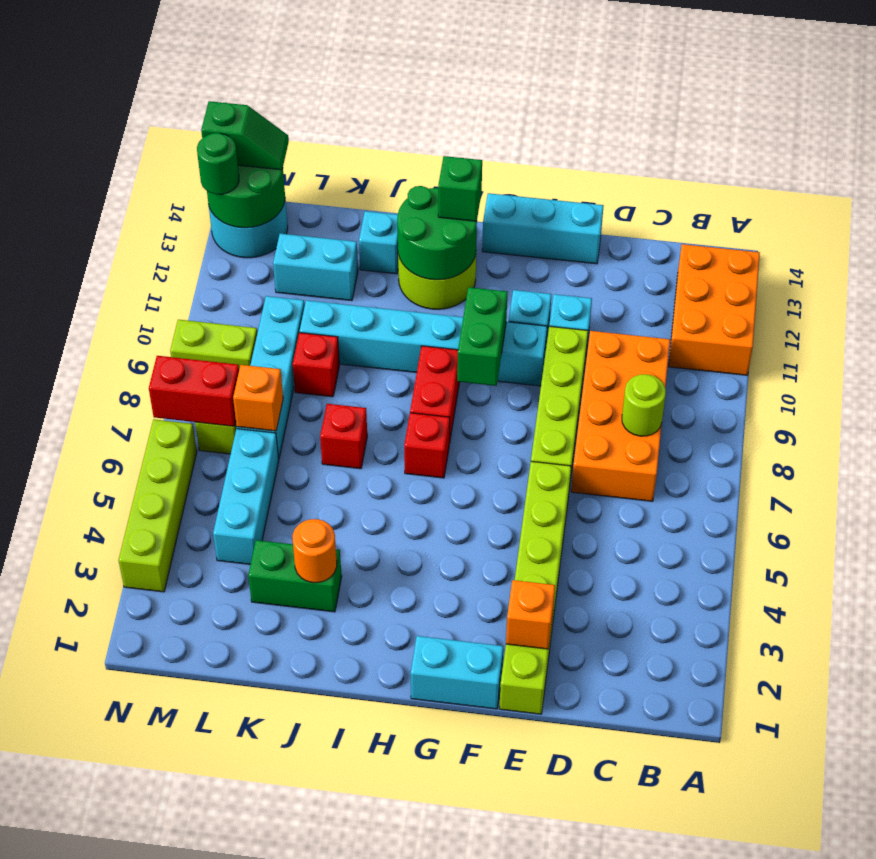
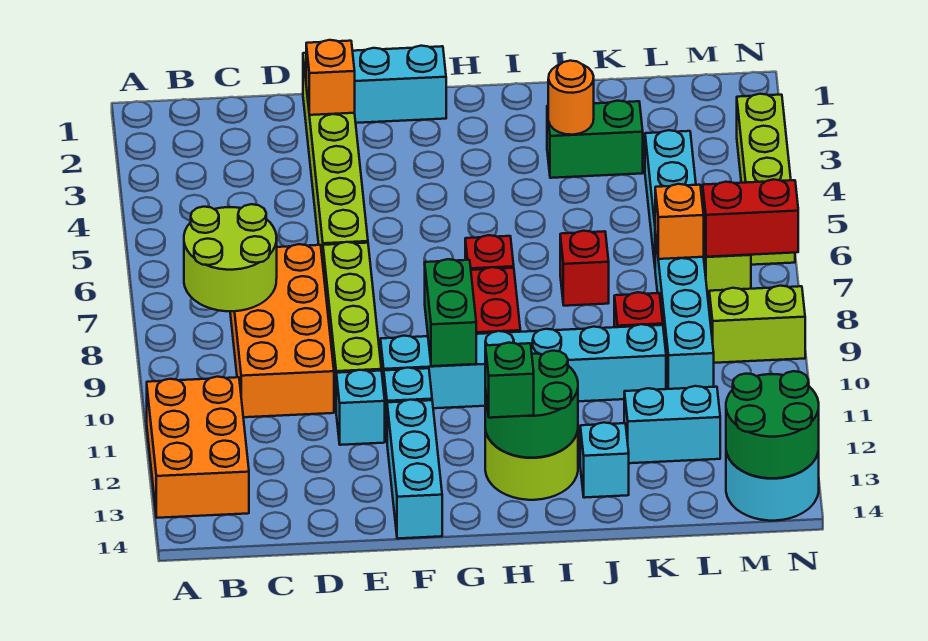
lime round brick C8 level 2 -> lime round brick B7:C8 level 2
cyan brick E14:G14 level 1 -> cyan brick F12:F14 level 1
green slope M14:N14 level 3 top N -> none
green round brick N13 level 3 -> none

